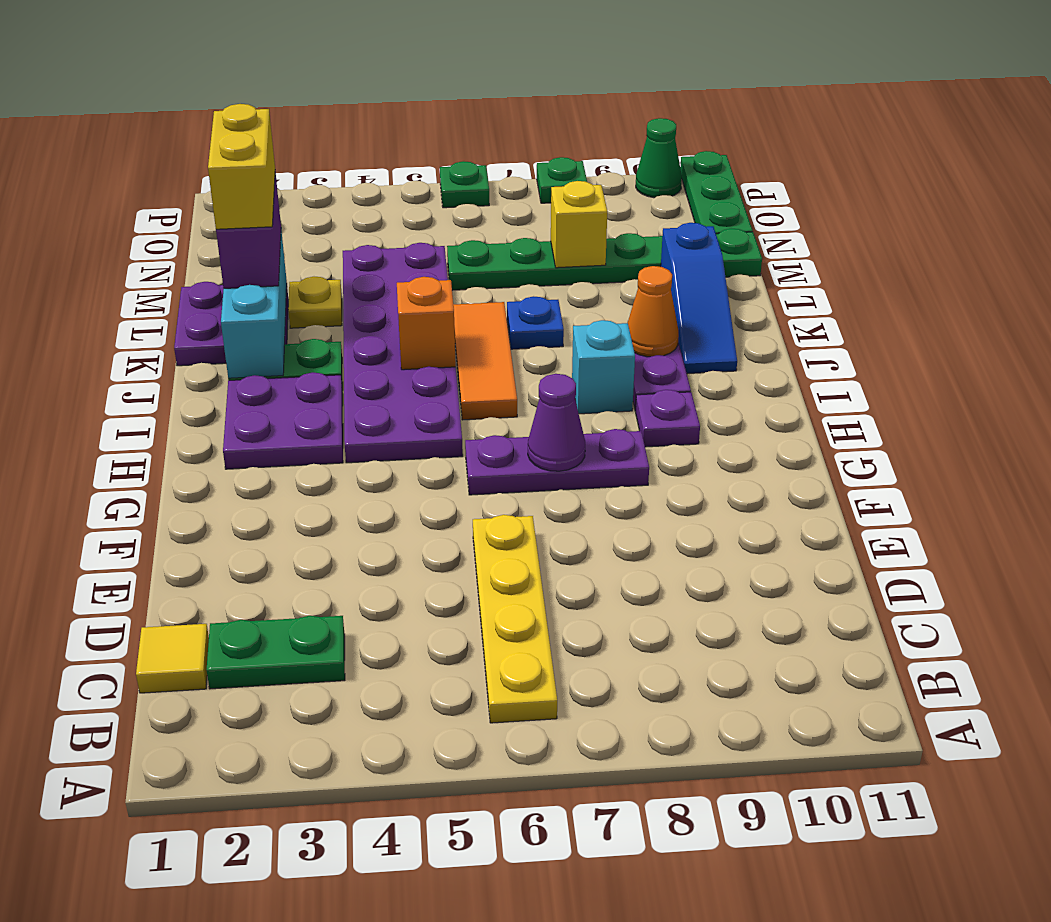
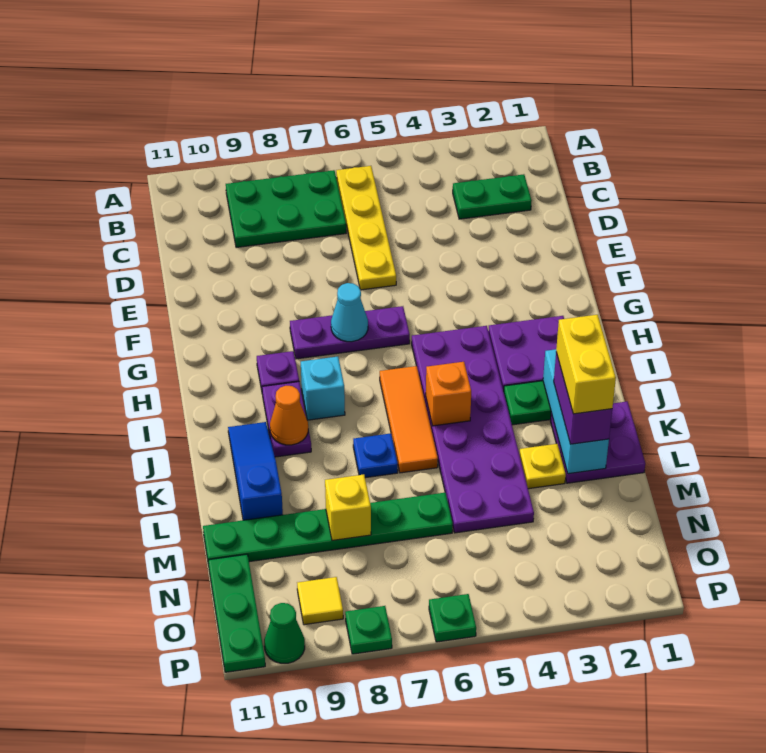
none -> green plate B7:C9 level 1
yellow tile C1 level 1 -> yellow tile O9 level 1
purple cone G7 level 2 -> cyan cone G7 level 2

